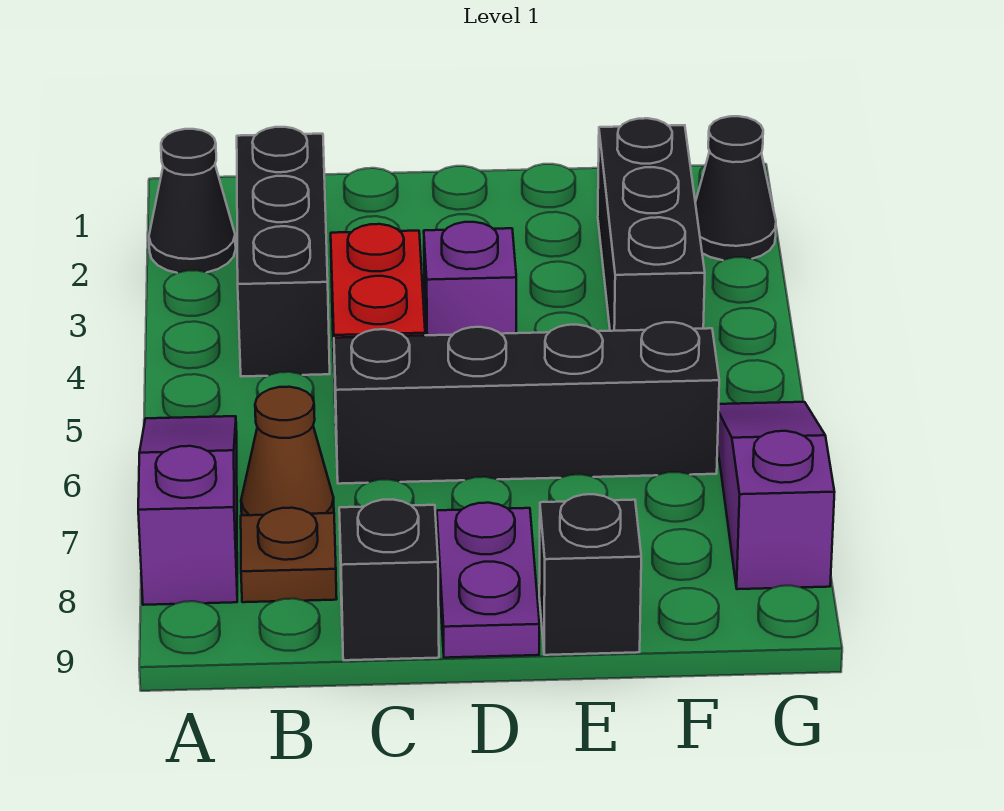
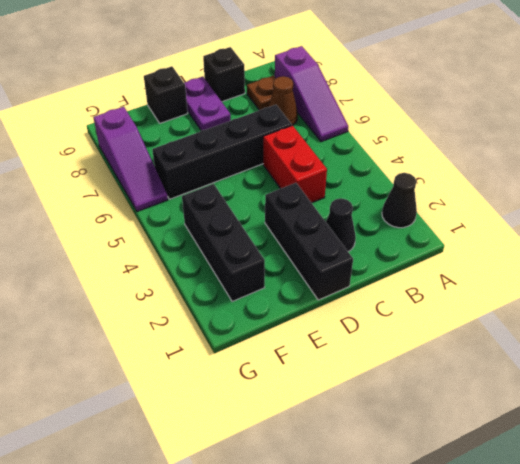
black brick B2:B4 level 1 -> black brick D1:D3 level 1
purple brick D4 level 1 -> none
black cone G2 level 1 -> black cone C2 level 1

